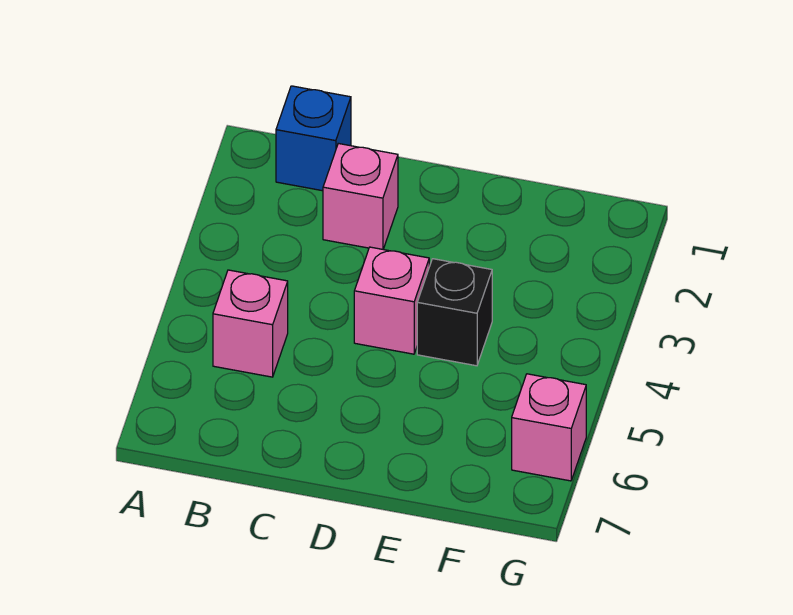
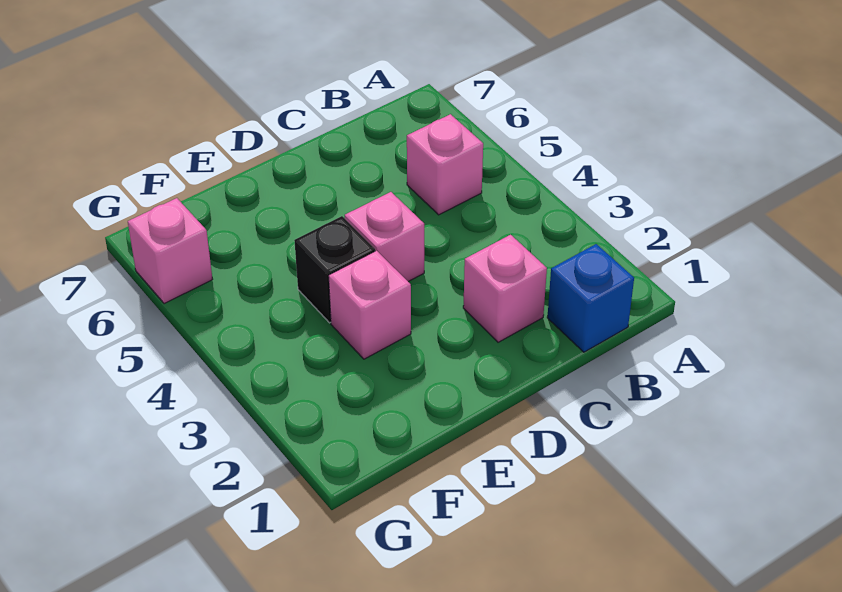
none -> pink brick E3 level 1

